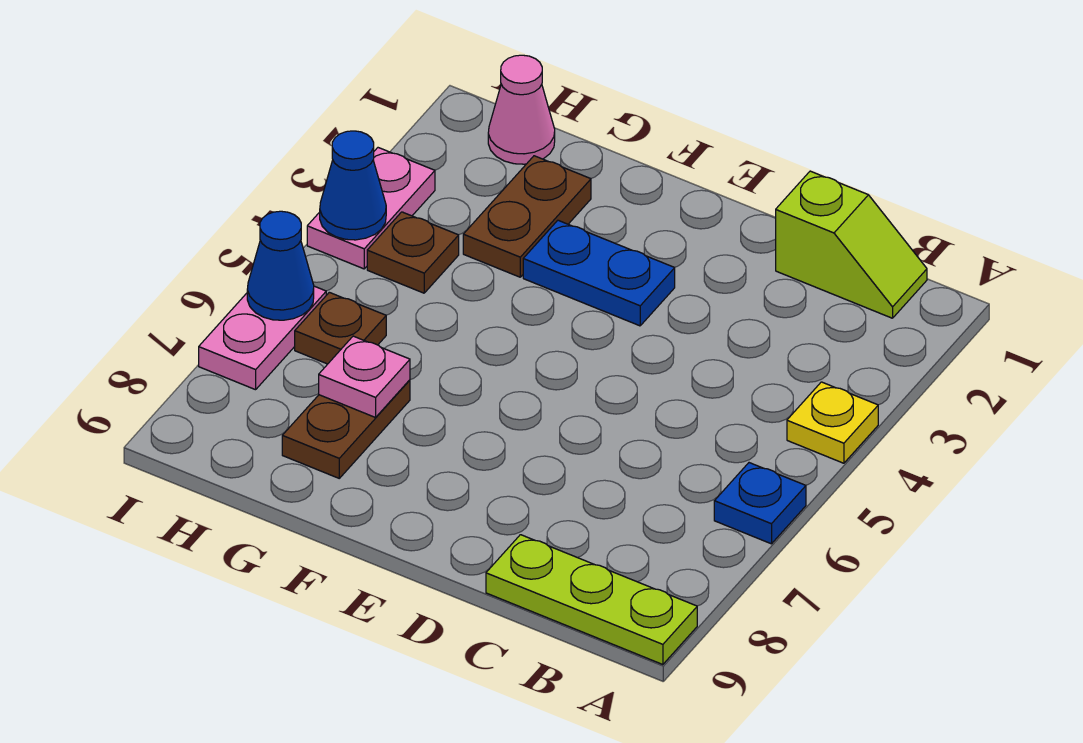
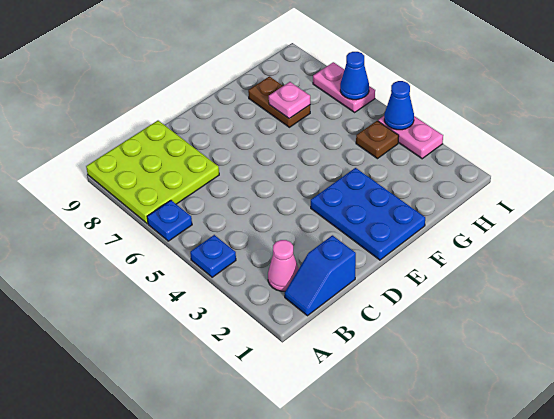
yellow plate A4 level 1 -> blue plate A4 level 1
lime plate A9:C9 level 1 -> lime plate A7:C9 level 1
lime slope B1:C1 level 1 top C -> blue slope B1:C1 level 1 top C
blue plate E3:F3 level 1 -> blue plate E1:F3 level 1
brown plate G2:G3 level 1 -> none
pink cone H1 level 1 -> pink cone B2 level 1
brown plate H6 level 1 -> none

